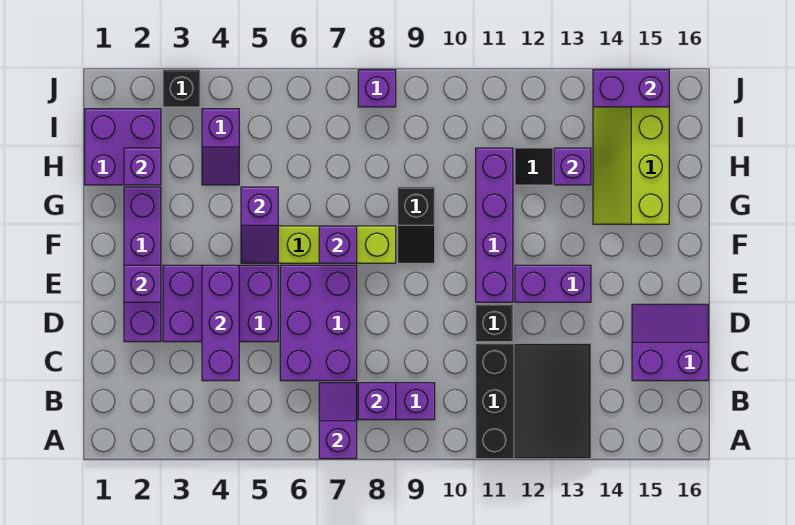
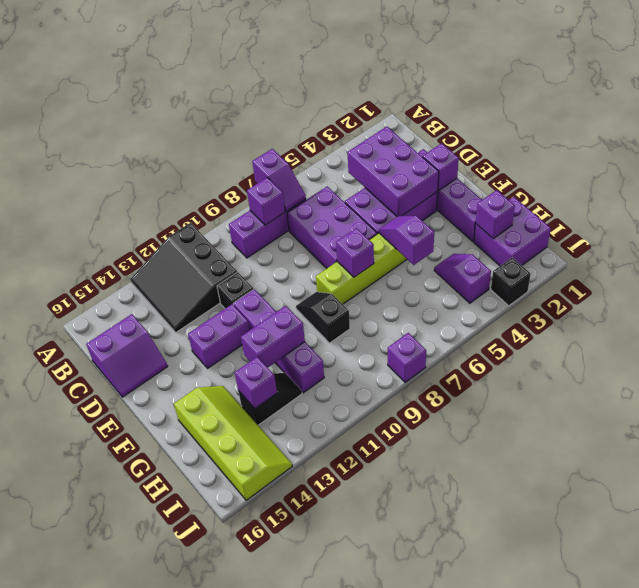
purple brick C4:E4 level 2 -> purple brick C3:E4 level 2
purple brick J14:J15 level 2 -> purple brick G11:G12 level 2

